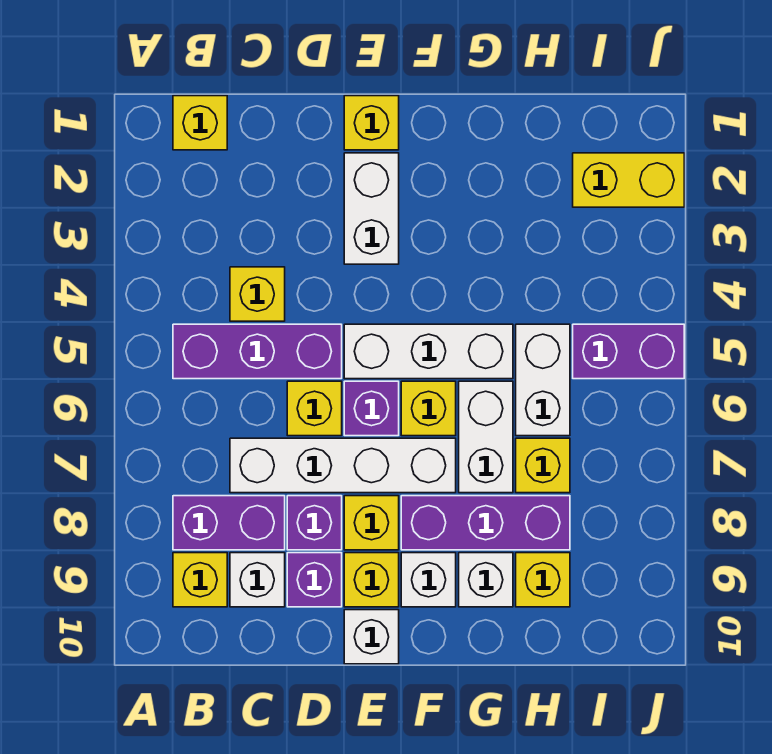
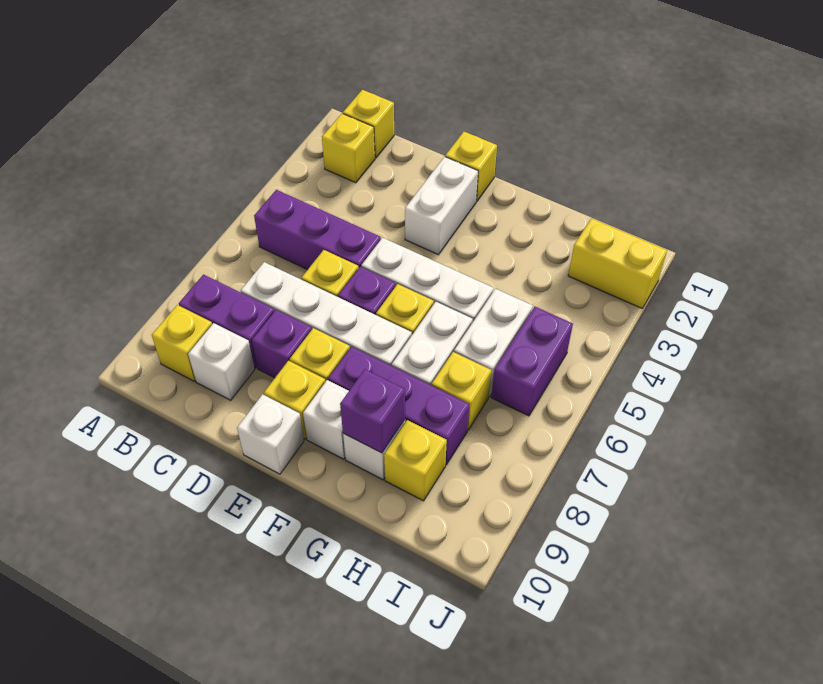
yellow brick C4 level 1 -> yellow brick B2 level 1
purple brick D9 level 1 -> purple brick G9 level 2
purple brick I5:J5 level 1 -> purple brick I5:I6 level 1

